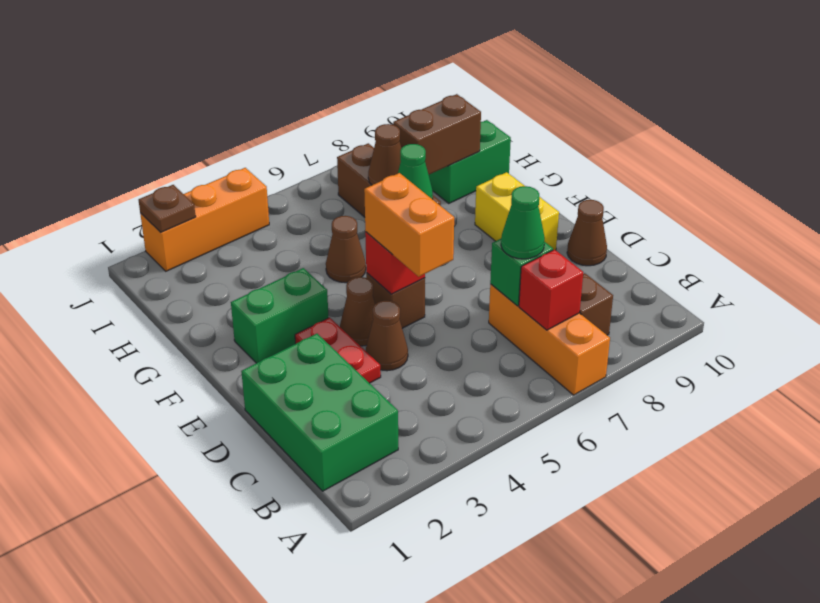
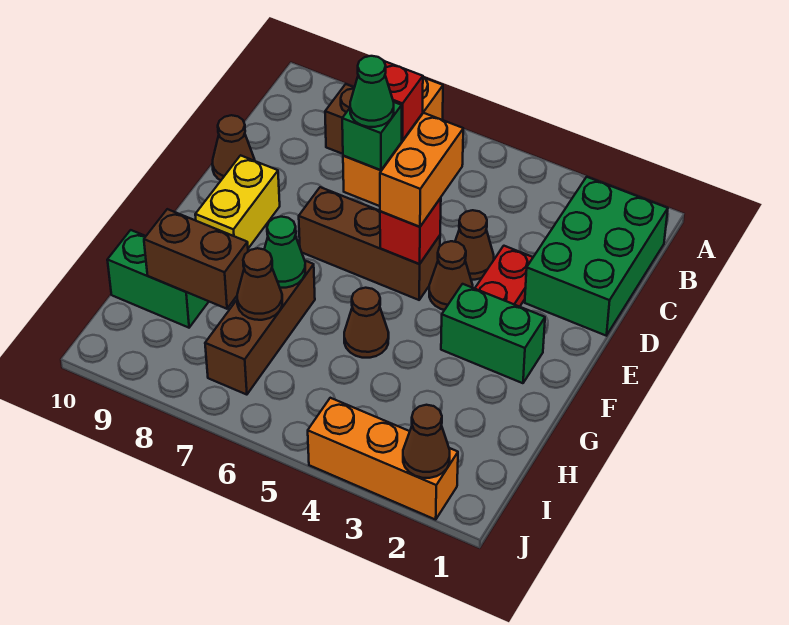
brown brick E5 level 1 -> brown brick E5:E7 level 1
brown plate J2 level 2 -> brown cone J2 level 2

